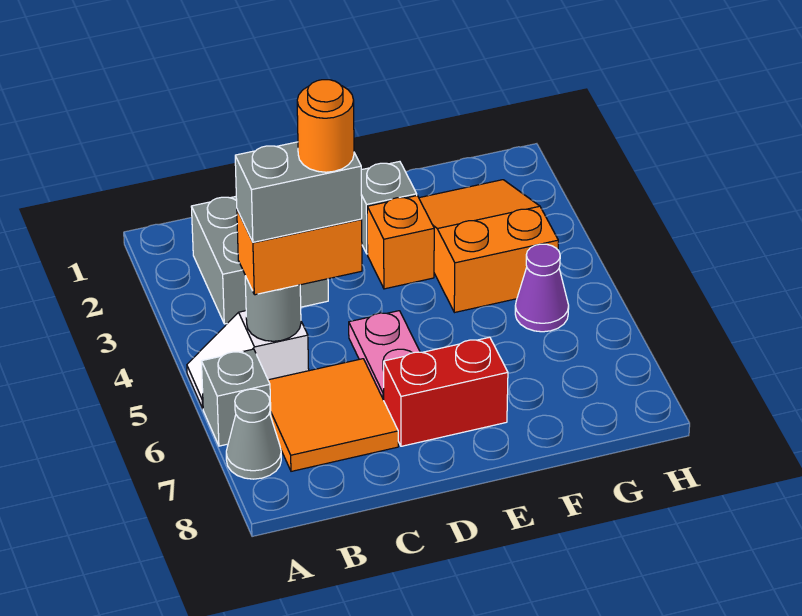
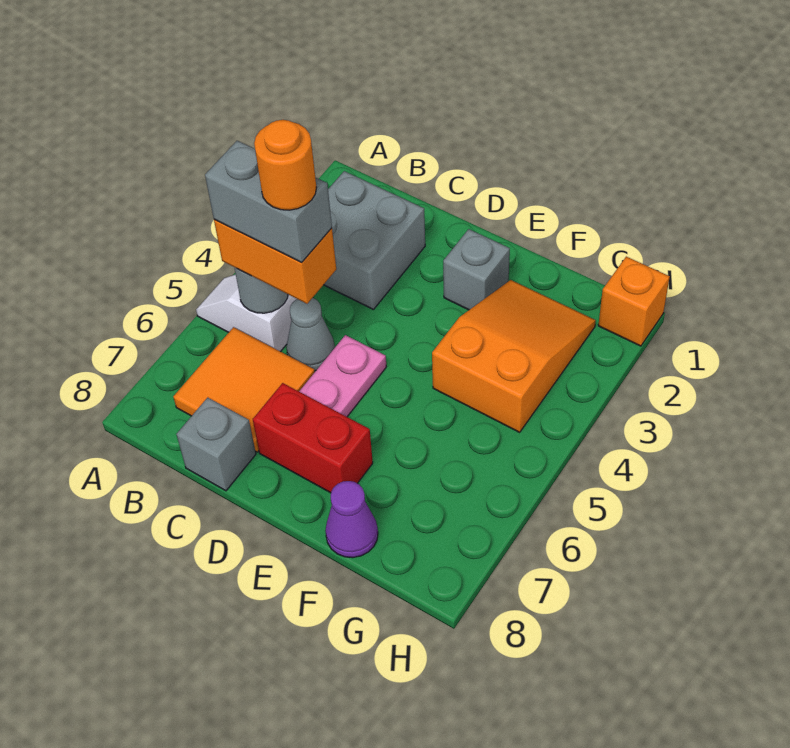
grey brick A6 level 1 -> grey brick C8 level 1
grey cone A7 level 1 -> grey cone C5 level 1
orange brick E3 level 1 -> orange brick H1 level 1
purple cone G5 level 1 -> purple cone F8 level 1

